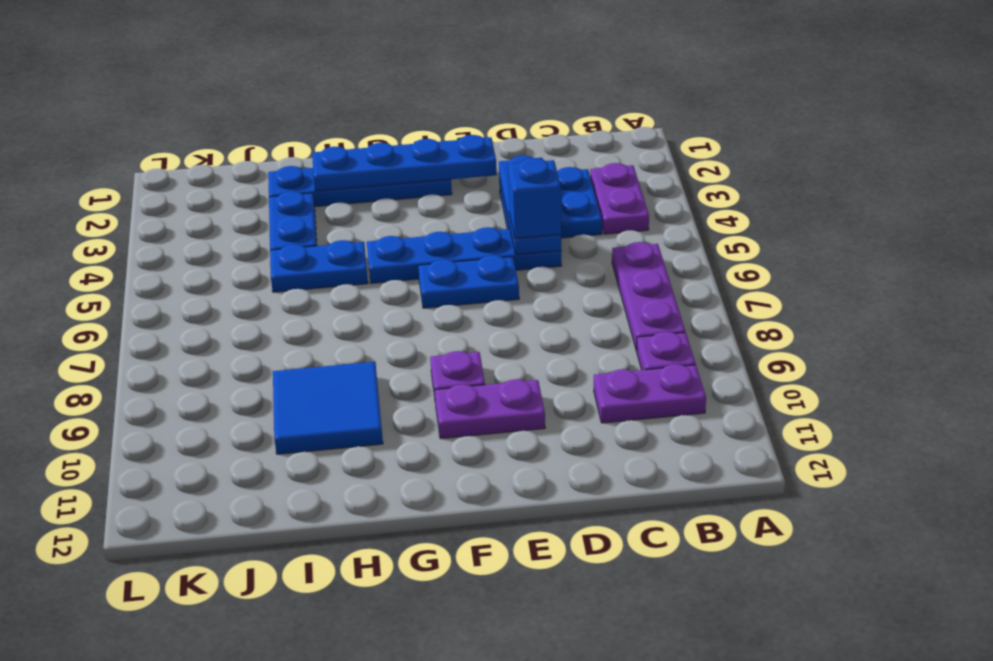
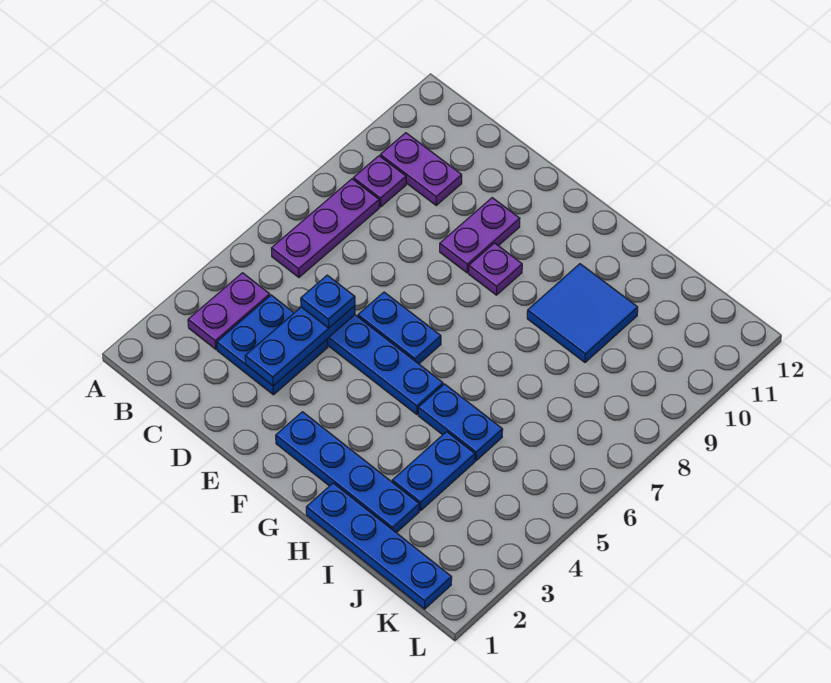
blue brick D5 level 3 -> blue plate D5 level 3
blue plate E2:H2 level 2 -> blue plate H1:K1 level 1
purple plate E10:F10 level 1 -> purple plate E9:E10 level 1

